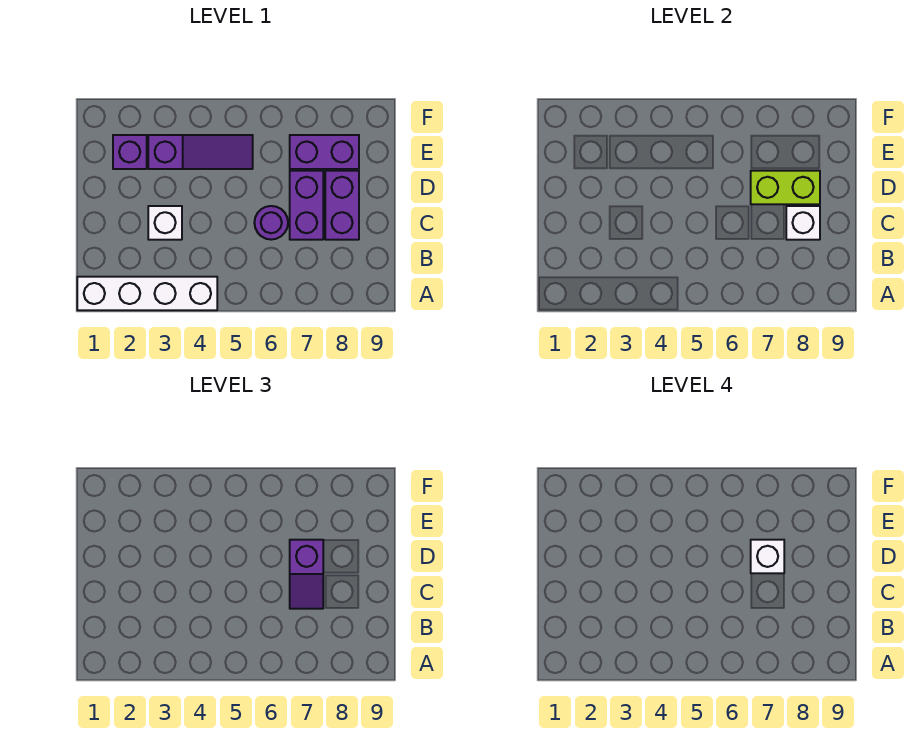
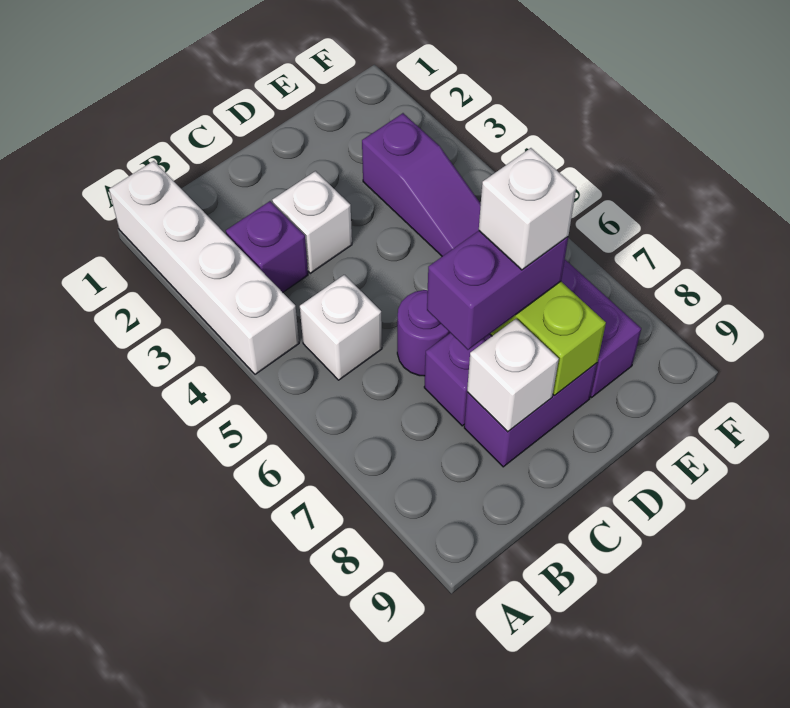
none -> white brick B5 level 1
purple slope C7:D7 level 3 top D -> purple brick C7:D7 level 3
purple brick E2 level 1 -> purple brick B3 level 1

